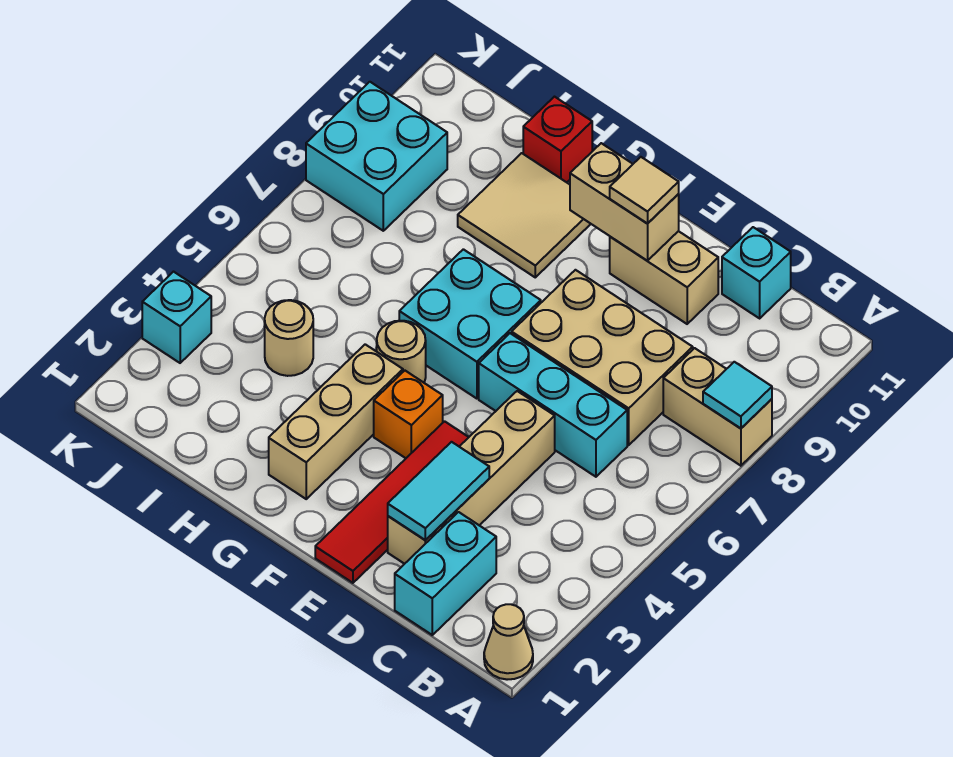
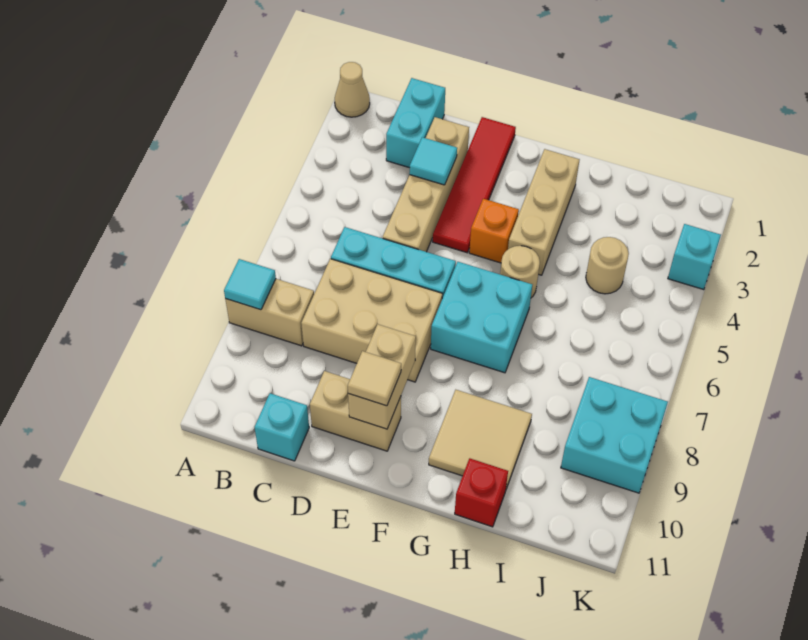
cyan tile D2:D3 level 2 -> cyan tile D3 level 2
tan brick E10:F10 level 2 -> tan brick E9:E10 level 2

